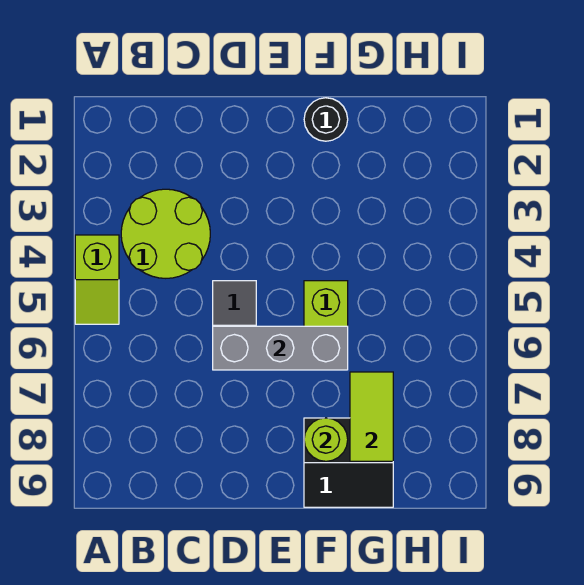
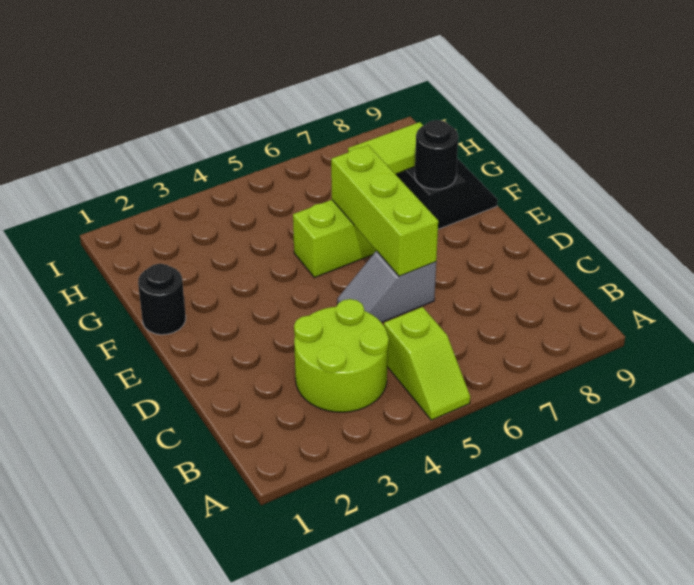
lime slope A4:A5 level 1 top 4 -> lime slope A5:B5 level 1 top B
grey brick D6:F6 level 2 -> lime brick D6:F6 level 2
lime round brick F8 level 2 -> black round brick F8 level 2

